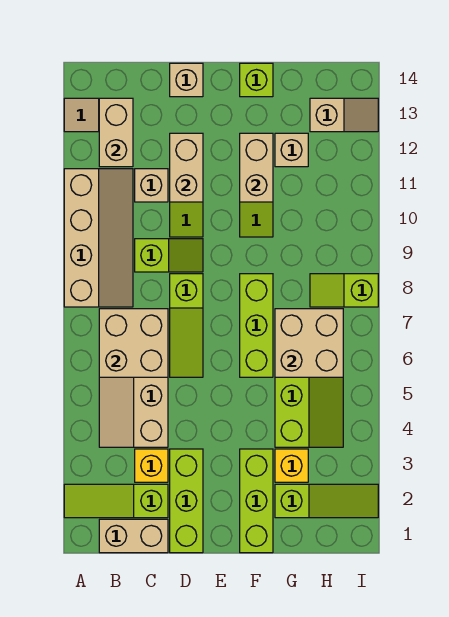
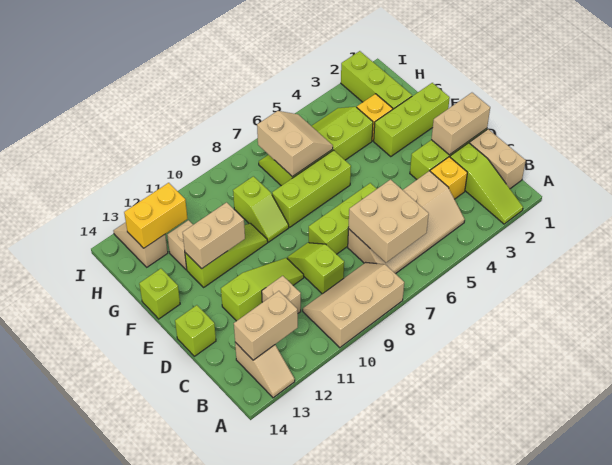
tan slope A8:B11 level 1 top A -> tan slope A8:B10 level 1 top A
lime slope D6:D8 level 1 top 8 -> lime brick D6:D8 level 1
tan brick D11:D12 level 2 -> tan brick D1:D2 level 2
tan brick D14 level 1 -> lime brick D14 level 1
lime slope G2:I2 level 1 top G -> lime brick G2:I2 level 1
tan brick G6:H7 level 2 -> tan slope G6:H7 level 2 top 7
lime slope H8:I8 level 1 top I -> lime slope F9:G9 level 1 top G
none -> yellow brick H12:H13 level 2

